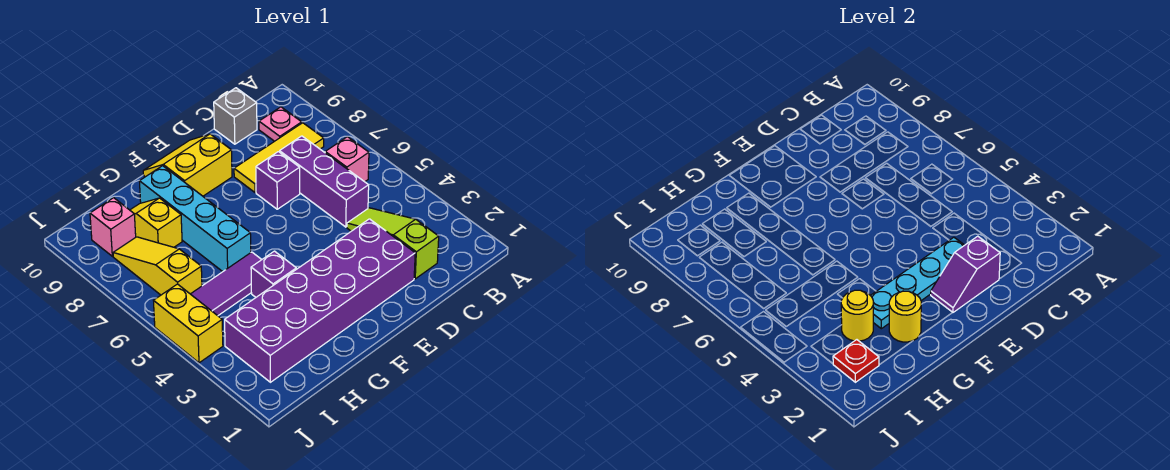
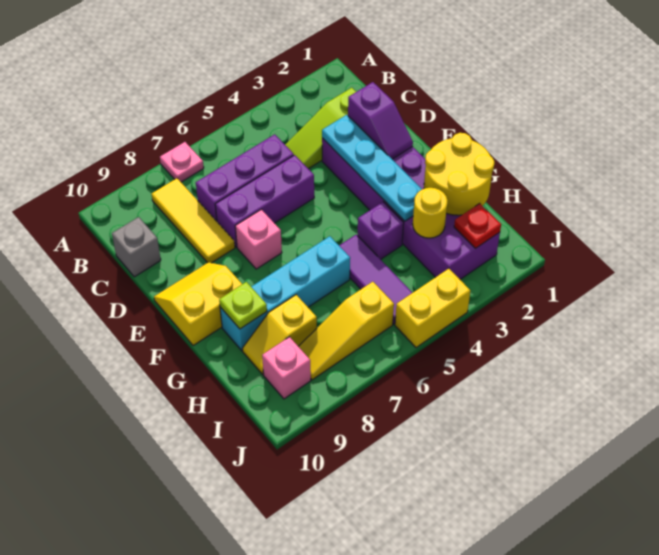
pink brick B6 level 1 -> pink brick E7 level 1
pink plate B9 level 1 -> pink plate A7 level 1
purple brick D7 level 1 -> purple brick D5:D7 level 1
yellow slope E9:F10 level 1 top 9 -> yellow slope E9:F10 level 1 top F
yellow round brick G2 level 2 -> yellow round brick G1:H2 level 2
none -> lime plate G9 level 2

